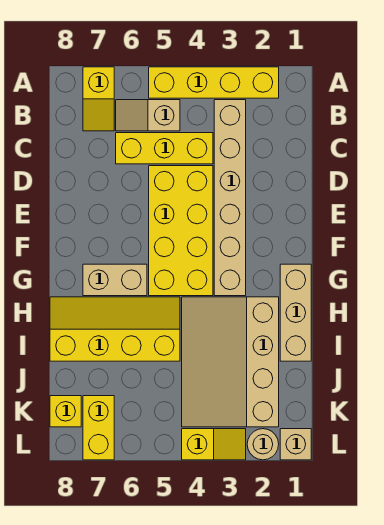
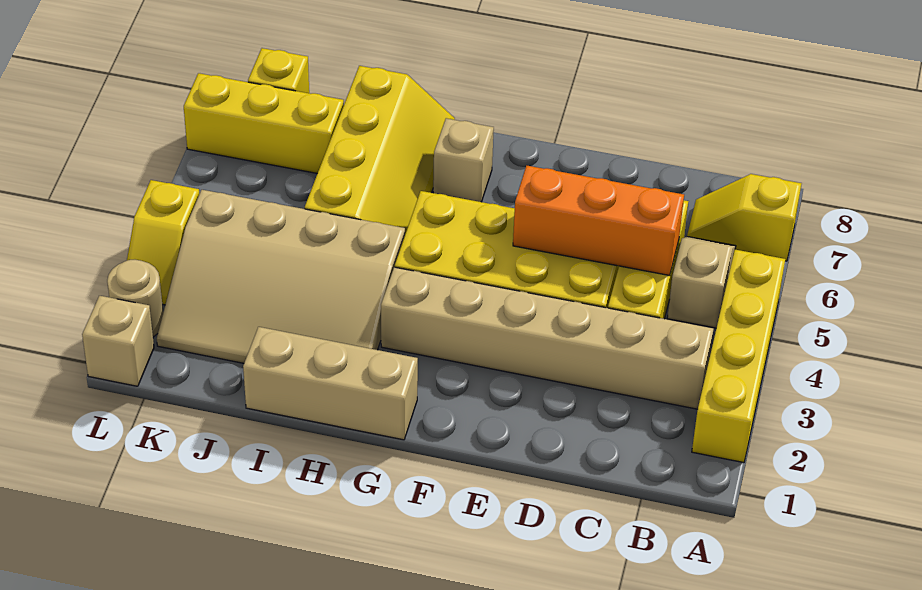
none -> orange brick C5:E5 level 2
tan brick G6:G7 level 1 -> tan brick G7 level 1
tan slope H2:K4 level 1 top 2 -> tan slope H2:K4 level 1 top 4
yellow brick K7:L7 level 1 -> yellow brick J7:L7 level 1

